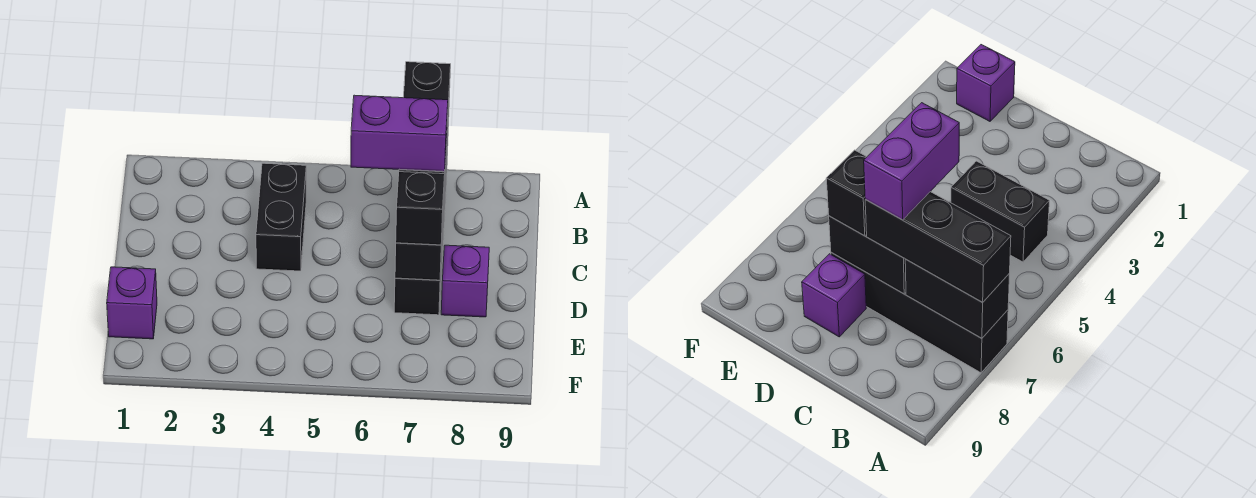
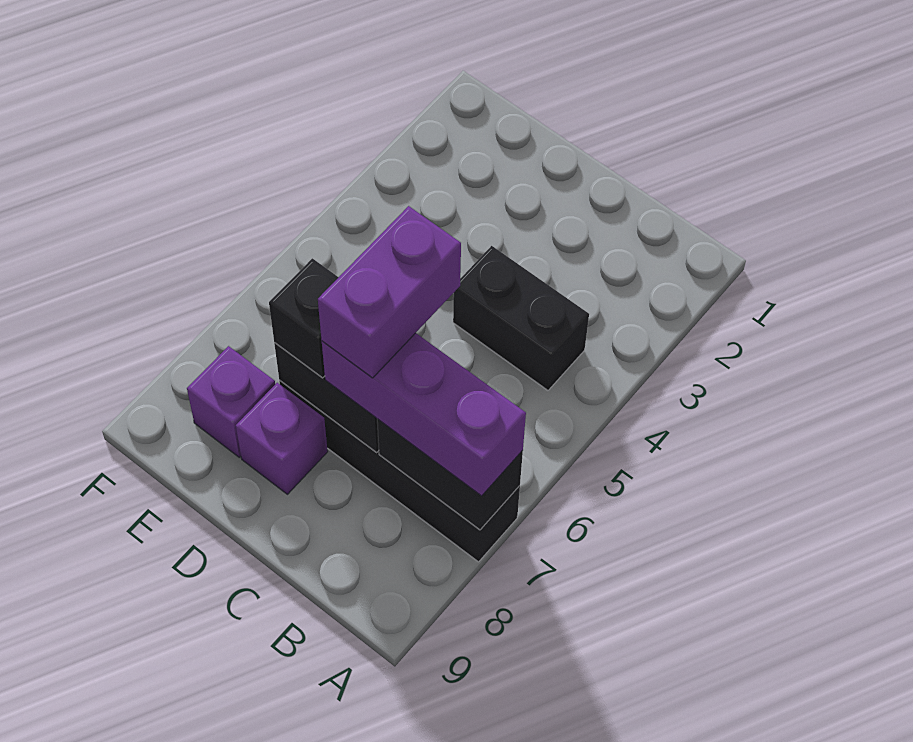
black brick A7:C7 level 3 -> purple brick A7:C7 level 3
purple brick E1 level 1 -> purple brick E8 level 1

